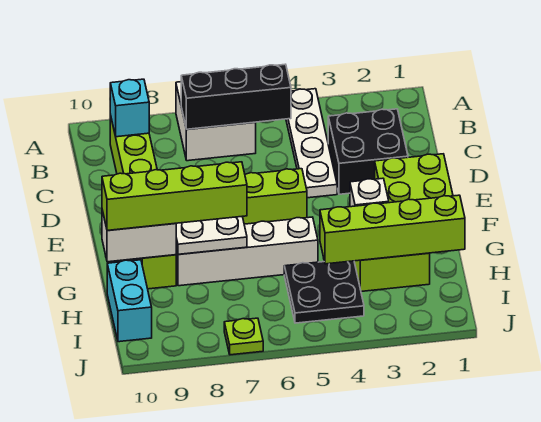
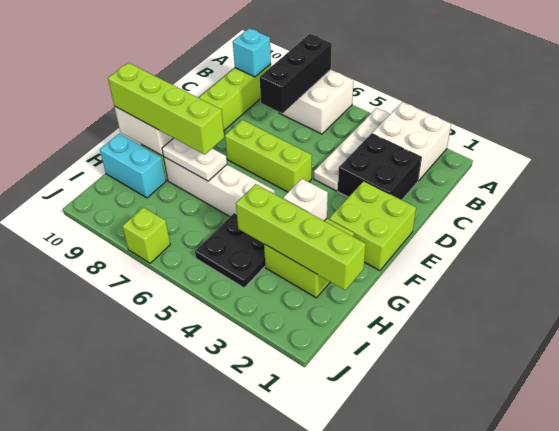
none -> white brick A2:B3 level 1
black brick B5:B7 level 2 -> black brick A7:C7 level 2
cyan brick H10:I10 level 1 -> cyan brick H9:H10 level 1
lime plate J7 level 1 -> lime brick J7 level 1

